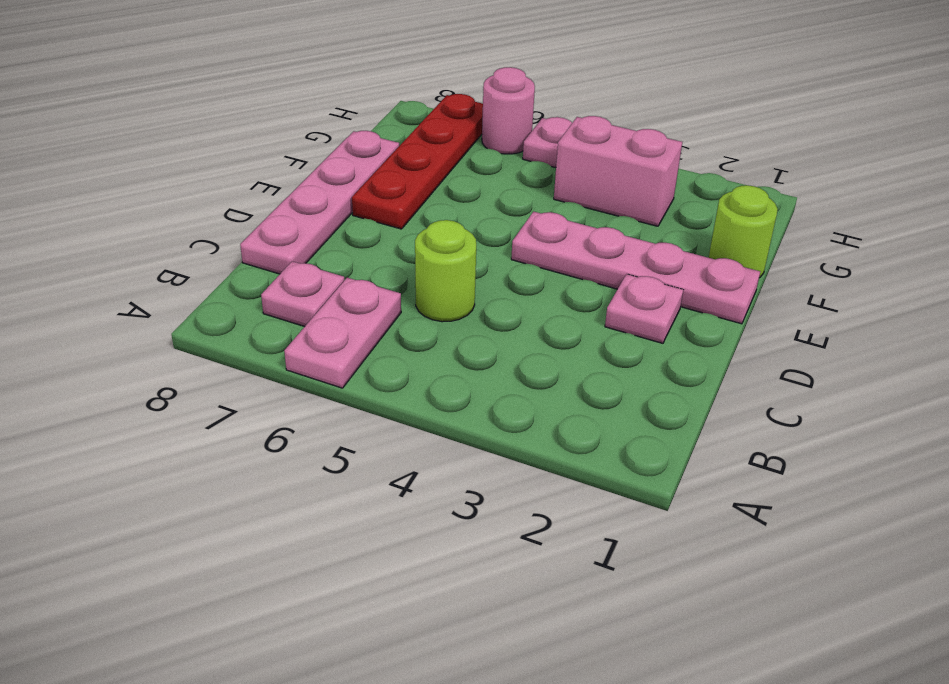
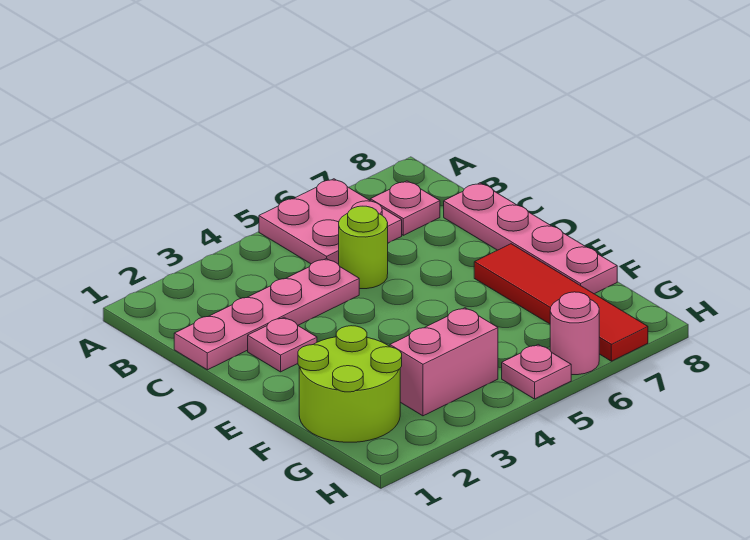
pink plate A6:B6 level 1 -> pink plate A5:B6 level 1
pink plate E1:E4 level 1 -> pink plate C1:C4 level 1
red plate E7:H7 level 1 -> red tile E7:H7 level 1
lime round brick F1 level 1 -> lime round brick F1:G2 level 1

